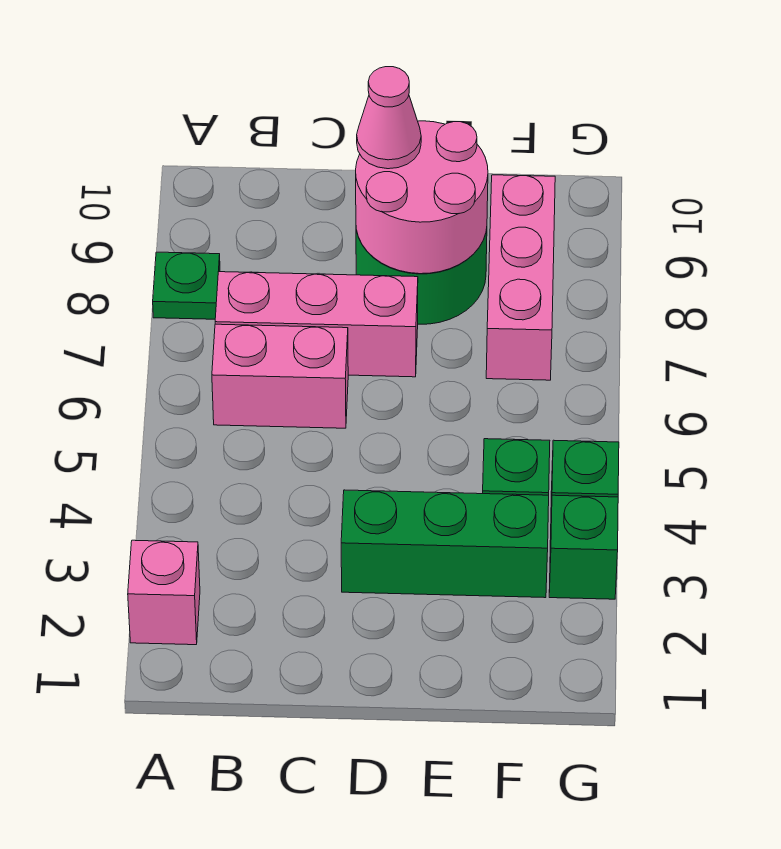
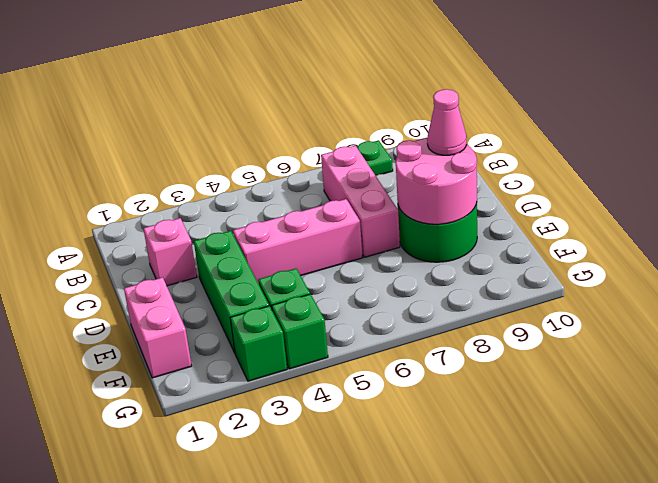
pink brick A2 level 1 -> pink brick C2 level 1
pink brick B6:C6 level 1 -> pink brick E1:F1 level 1
pink brick F7:F9 level 1 -> pink brick D4:D6 level 1

